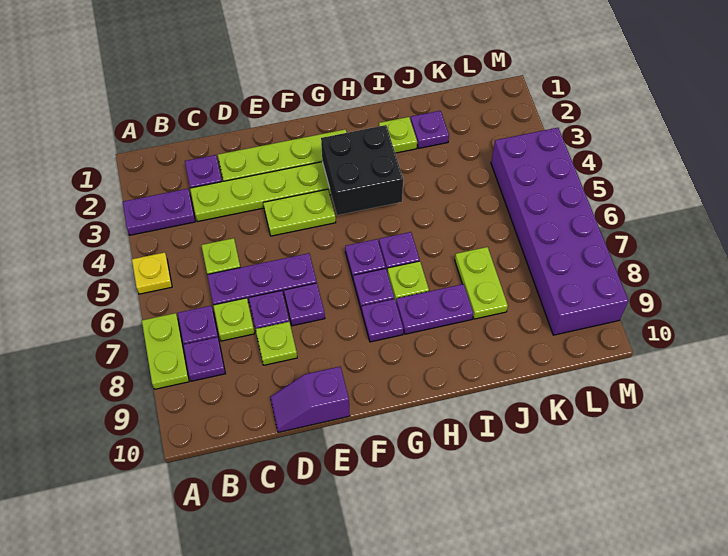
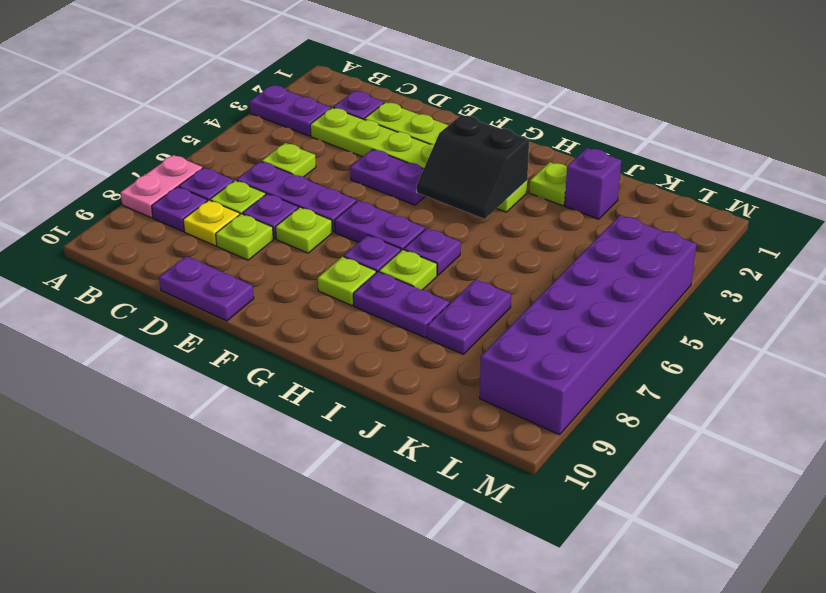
yellow plate A5 level 1 -> yellow plate C8 level 1
lime plate A7:A8 level 1 -> pink plate A7:A8 level 1
purple slope D10:E10 level 1 top E -> purple plate D10:E10 level 1
lime plate E4:F4 level 1 -> purple plate E4:F4 level 1
purple plate E7 level 1 -> lime plate E7 level 1
black brick G3:H4 level 2 -> black slope G3:H4 level 2 top 3
purple plate G6 level 1 -> purple plate F6:G6 level 1
purple plate G8 level 1 -> lime plate G8 level 1
purple plate J2 level 1 -> purple brick J2 level 1
lime plate J7:J8 level 1 -> purple plate J7:J8 level 1

